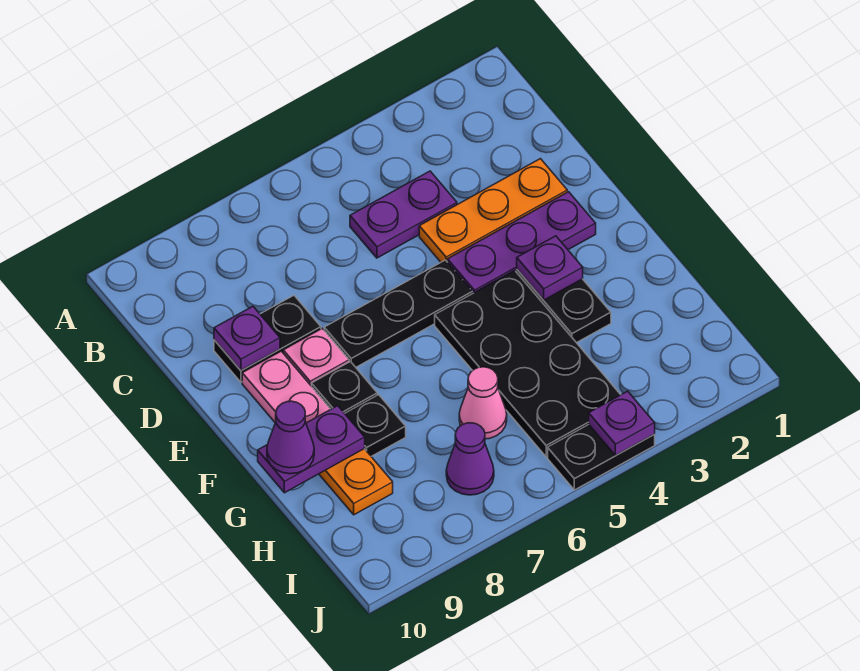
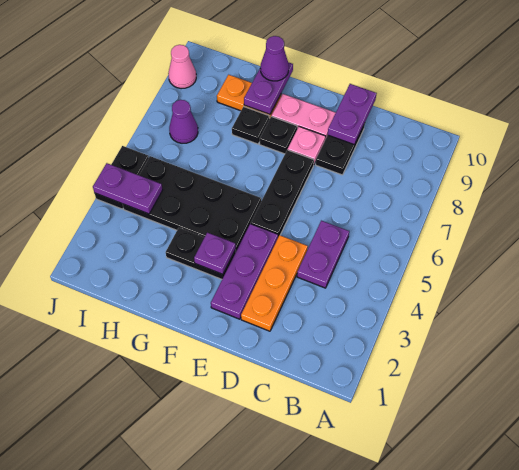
purple plate D9 level 2 -> purple plate D9:D10 level 2
pink cone H6 level 1 -> pink cone J9 level 1
purple plate J4 level 2 -> purple plate I4:J4 level 2

